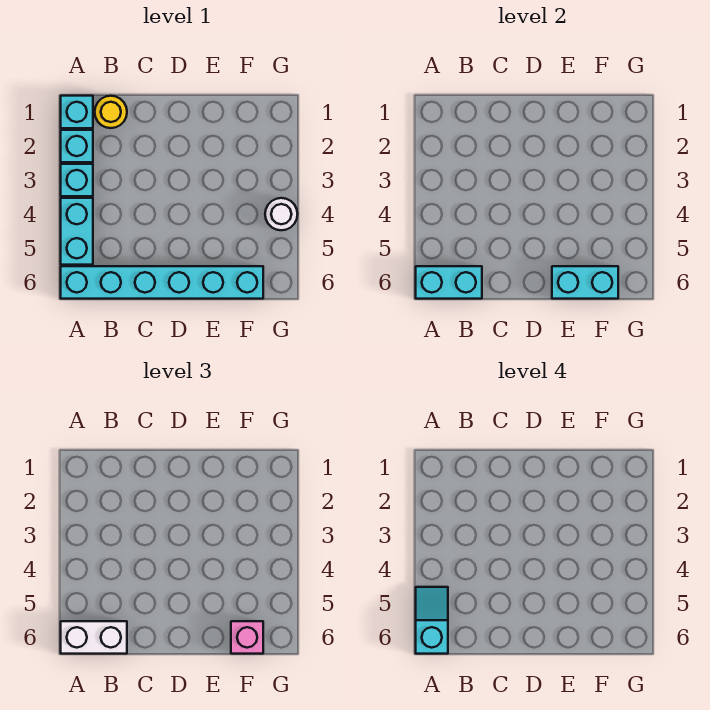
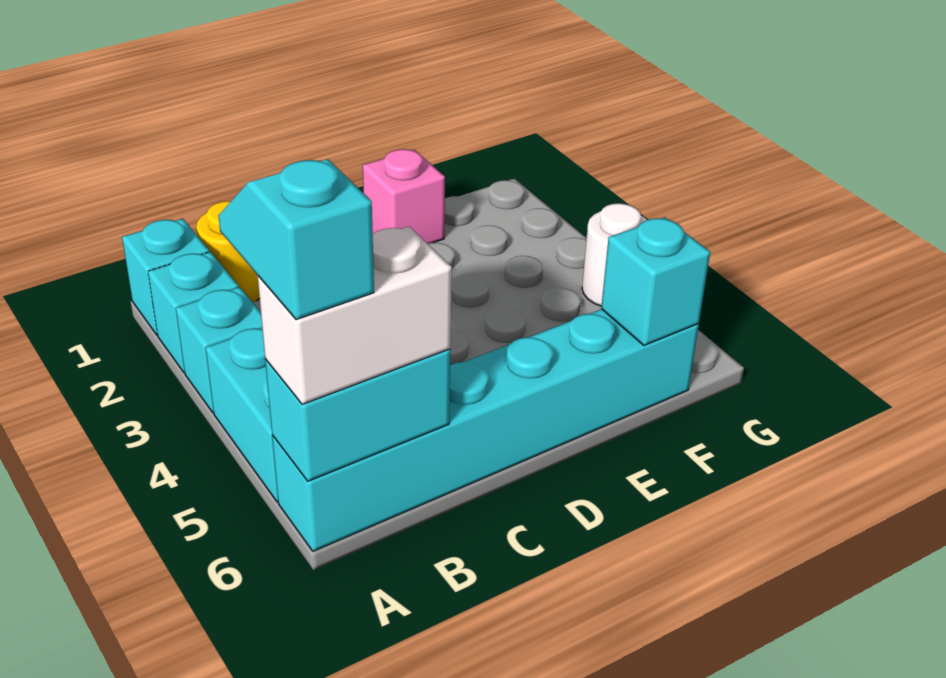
cyan brick E6:F6 level 2 -> cyan brick F6 level 2
pink brick F6 level 3 -> pink brick E1 level 1

